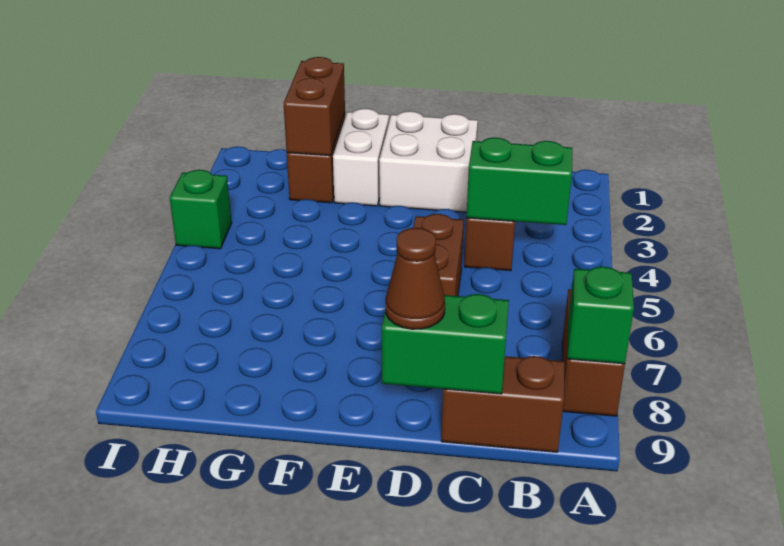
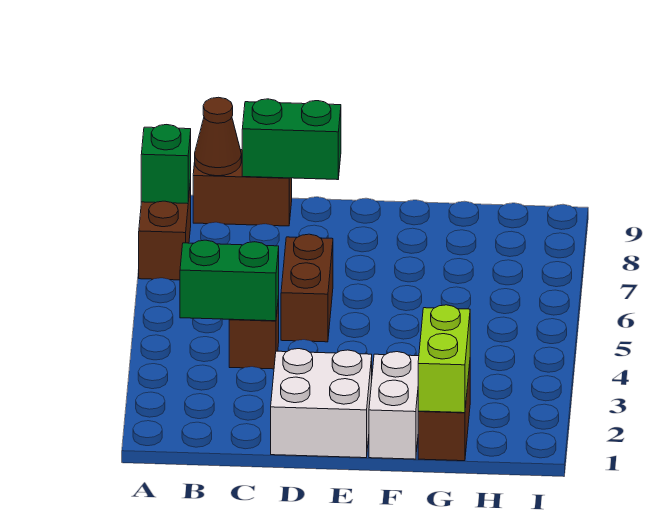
brown cone D9 level 3 -> brown cone B9 level 2
brown brick G1:G2 level 2 -> lime brick G1:G2 level 2
green brick I4 level 1 -> none

